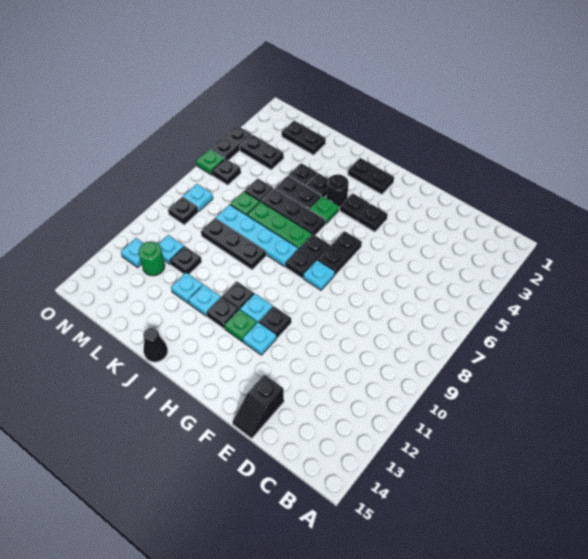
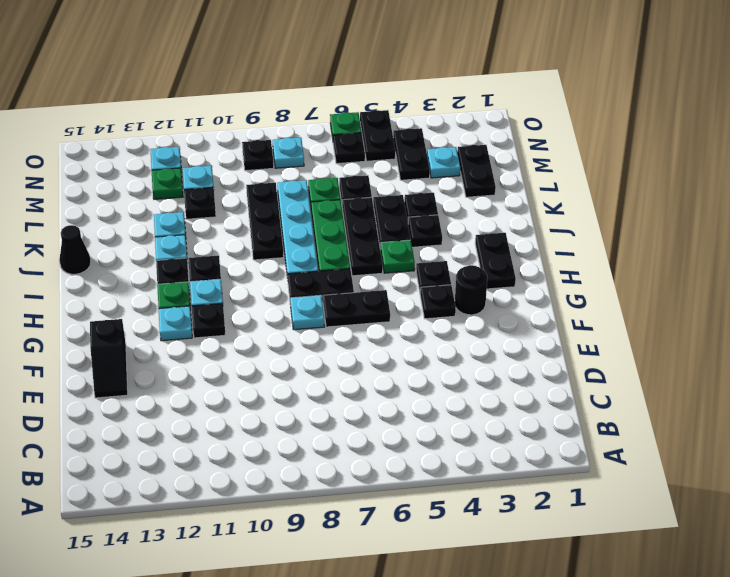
black slope E14:E15 level 1 top 14 -> black slope E14:F14 level 1 top F
black round brick I4 level 1 -> black round brick G3 level 1
none -> cyan plate M3 level 1
green round brick M12 level 1 -> green plate M12 level 1
black plate O4:O5 level 1 -> black plate N5:O5 level 1

